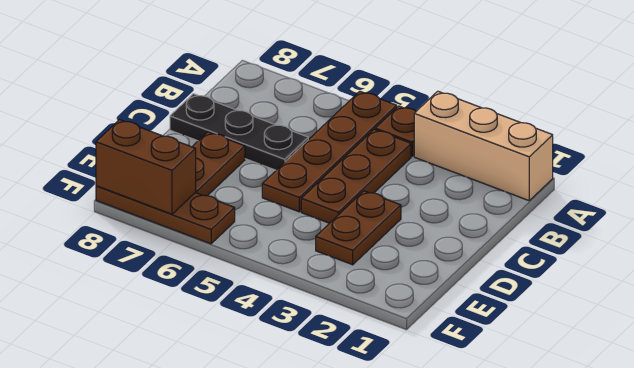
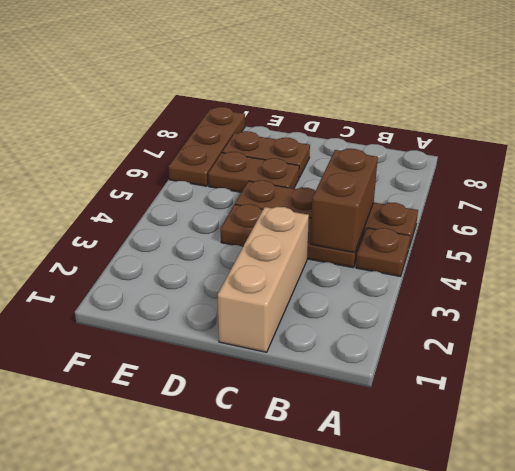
tan brick A1:A3 level 1 -> tan brick C1:C3 level 1
black plate C6:C8 level 1 -> none
brown plate D3:E3 level 1 -> brown plate D6:E6 level 1
brown brick F7:F8 level 2 -> brown brick B4:B5 level 2

